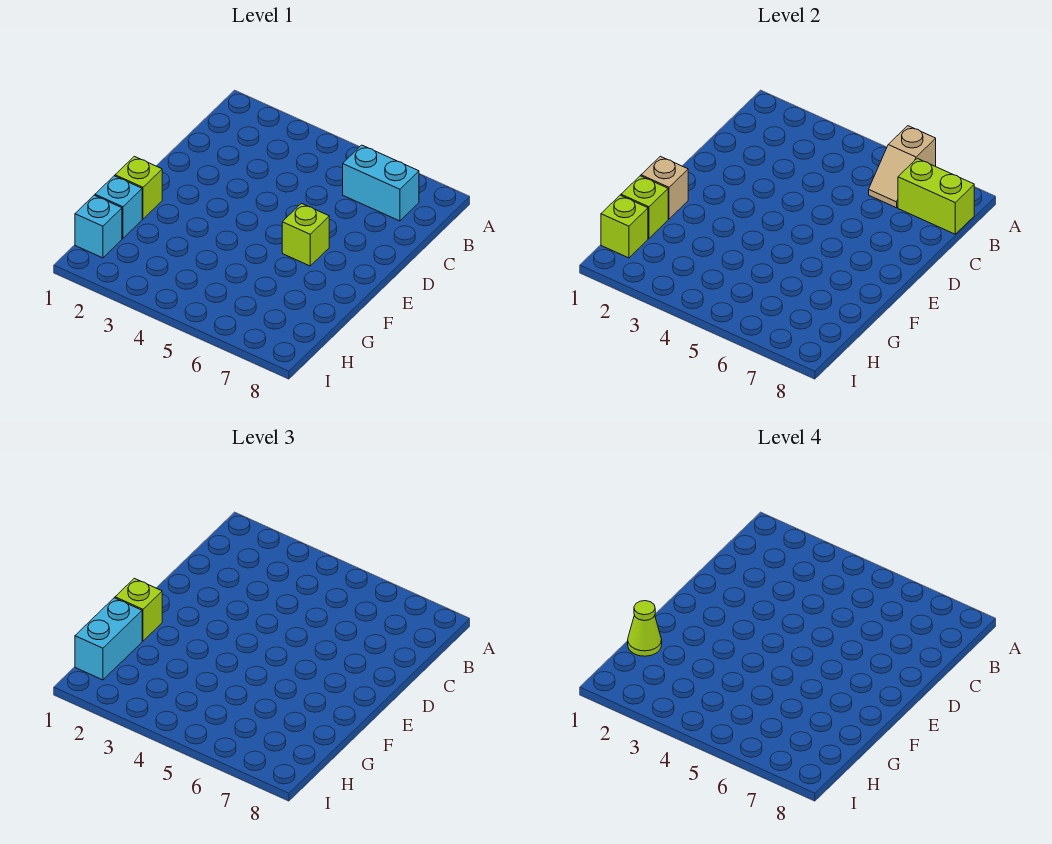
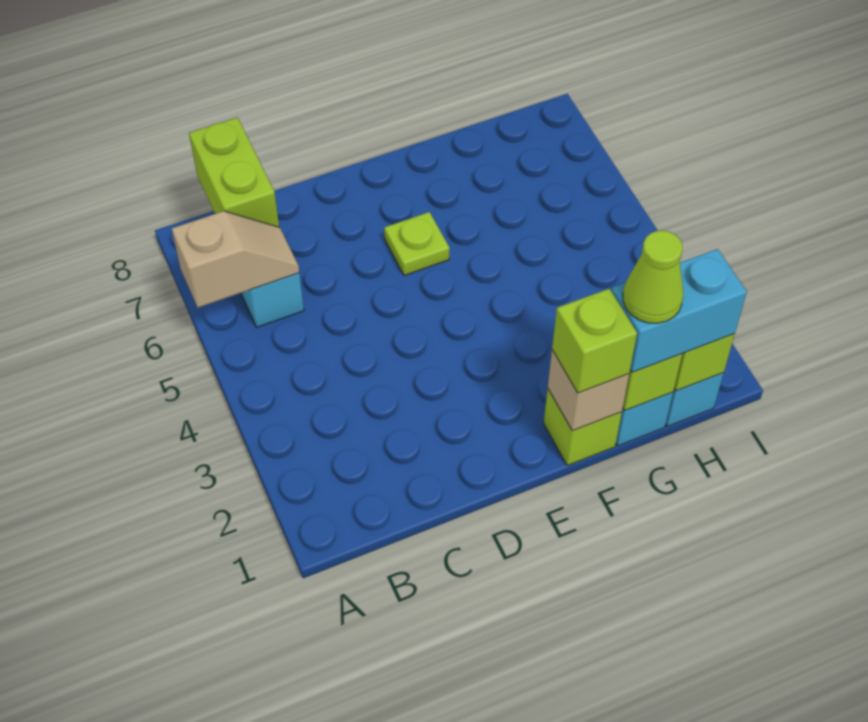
lime brick E6 level 1 -> lime plate E6 level 1

